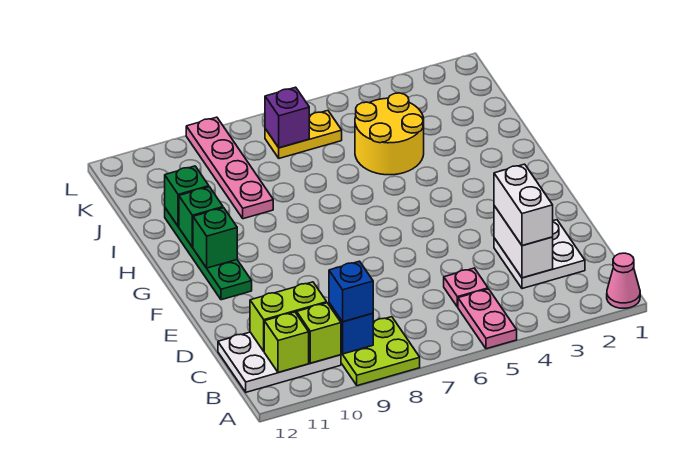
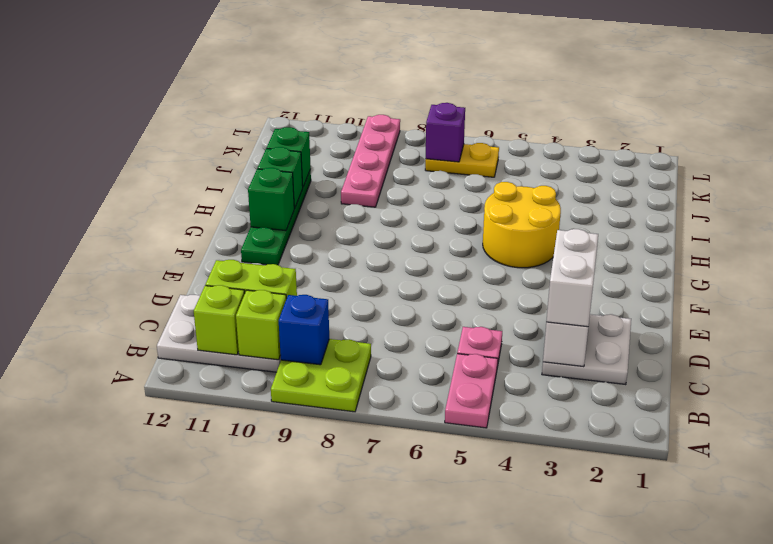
pink cone A1 level 1 -> none
blue brick B9 level 3 -> none
yellow round brick I4:J5 level 1 -> yellow round brick G4:H5 level 1

